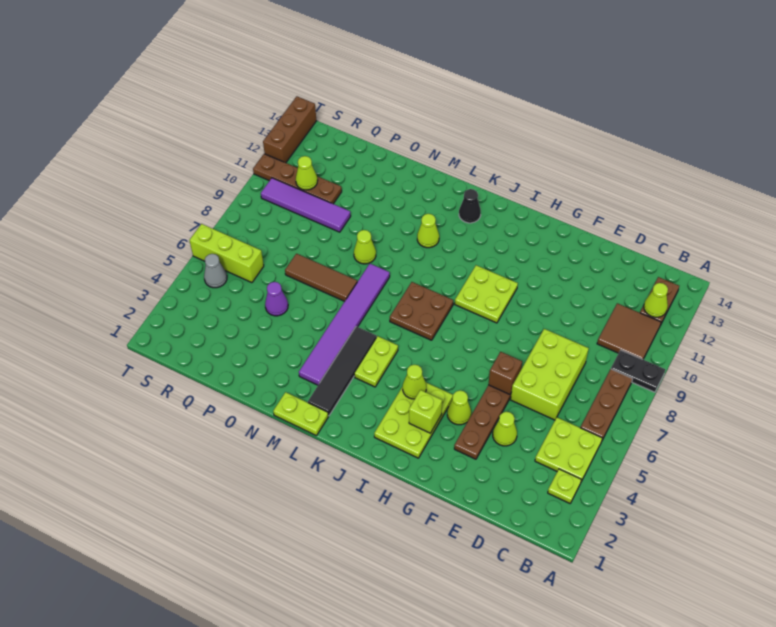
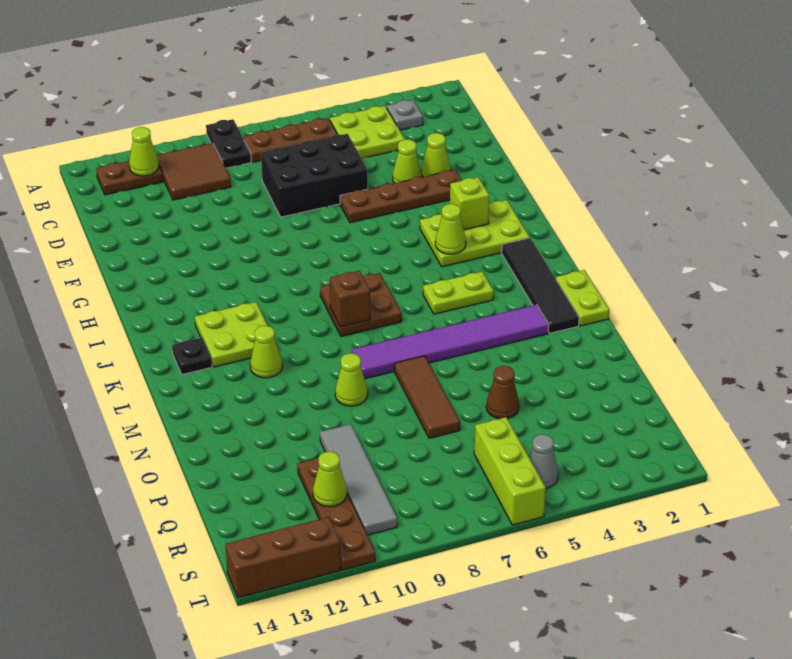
lime plate B3 level 1 -> grey plate B3 level 1
lime brick D6:E8 level 1 -> black brick D6:E8 level 1
brown brick F6 level 2 -> brown brick K8 level 2
lime cone G4 level 1 -> lime cone E3 level 1
lime plate H9:I10 level 1 -> lime plate J11:K12 level 1
black cone K13 level 1 -> black plate K13 level 1
black tile L2:L5 level 1 -> black tile J2:M2 level 1
purple cone P5 level 1 -> brown cone P5 level 1
purple tile P10:S10 level 1 -> grey tile P10:S10 level 1

